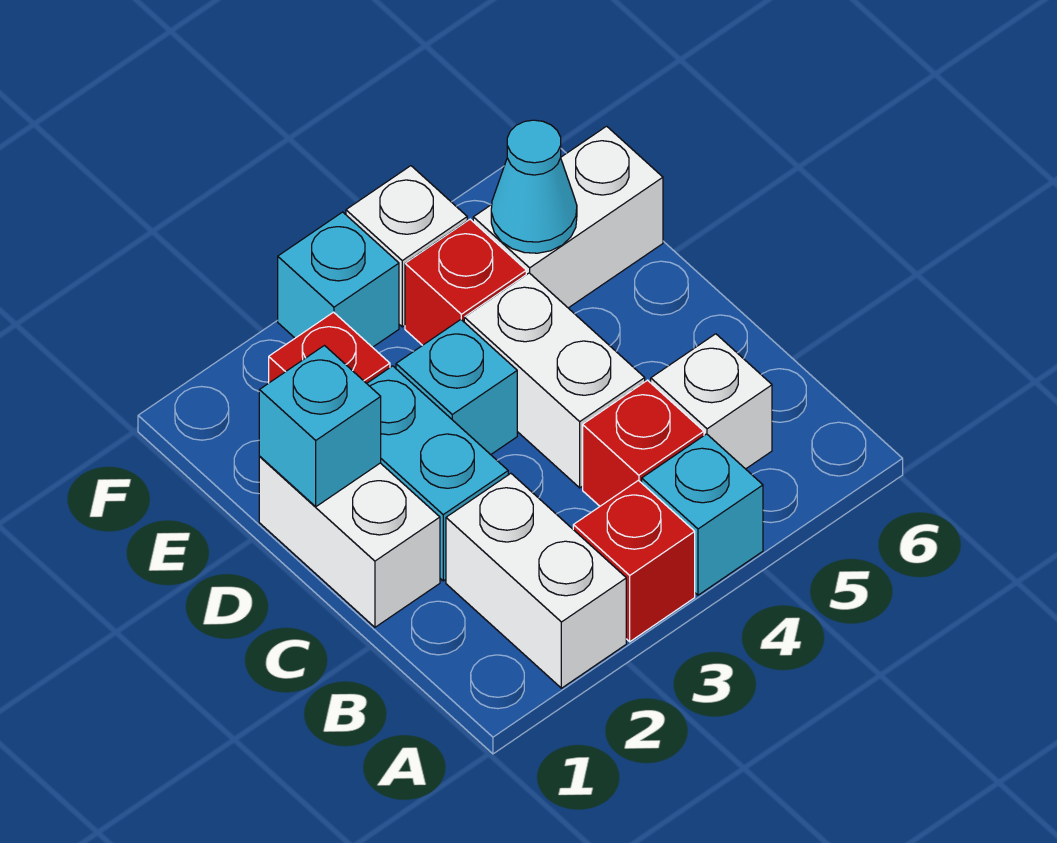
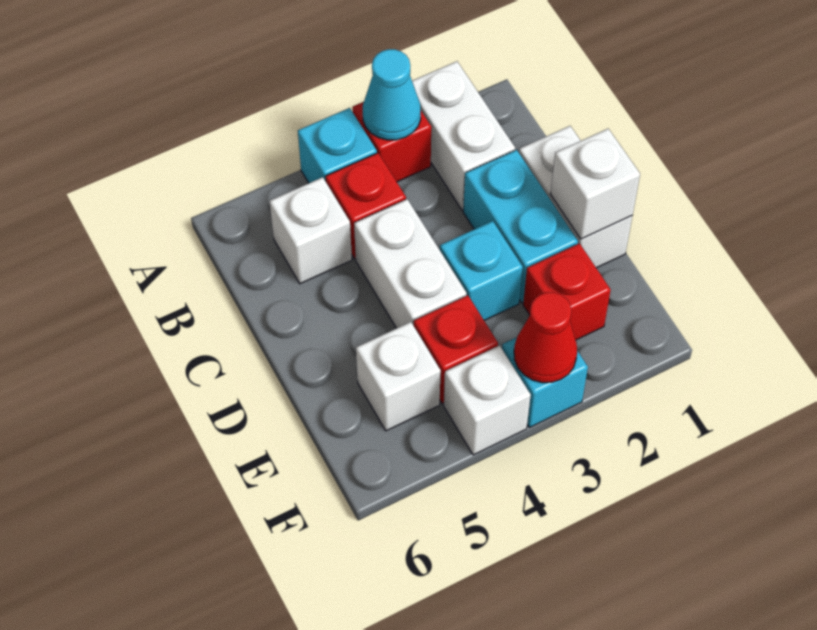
cyan brick D1 level 2 -> white brick D1 level 2
white brick E5:E6 level 1 -> white brick E5 level 1
cyan cone E5 level 2 -> cyan cone A3 level 2
none -> red cone F3 level 2

